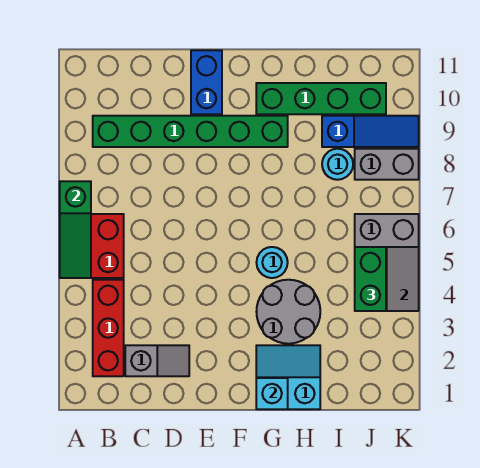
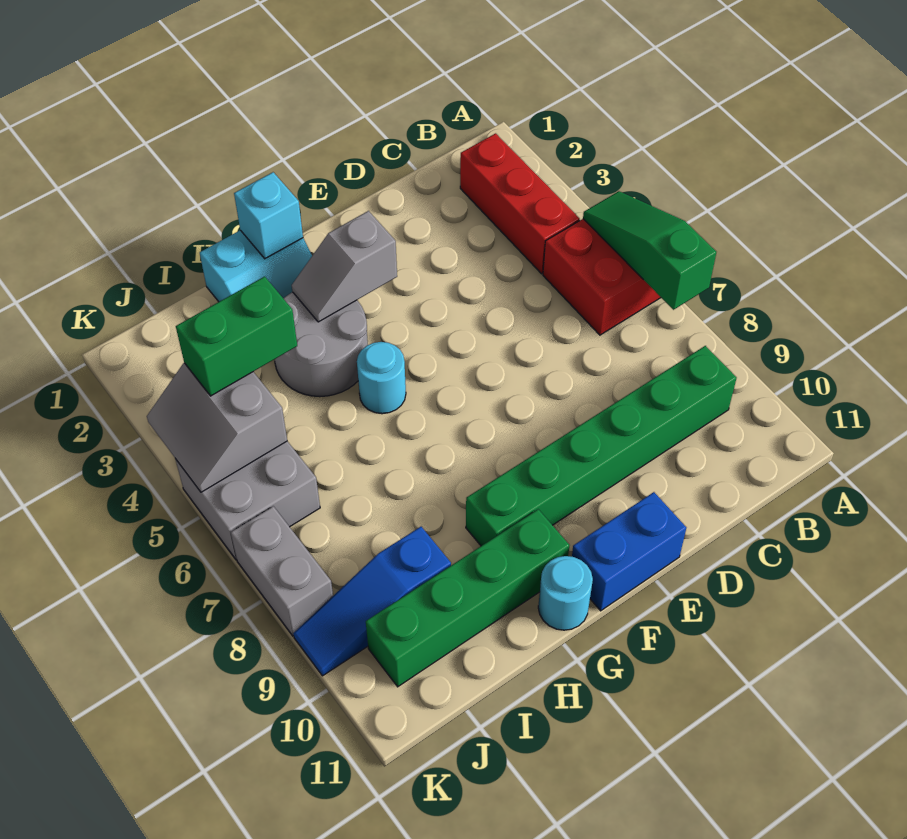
grey slope C2:D2 level 1 top C -> grey slope F3:G3 level 2 top F
blue brick E10:E11 level 1 -> blue brick E11:F11 level 1
cyan round brick I8 level 1 -> cyan round brick G11 level 1
green brick J4:J5 level 3 -> green brick I4:J4 level 3
grey brick J8:K8 level 1 -> grey brick K7:K8 level 1

